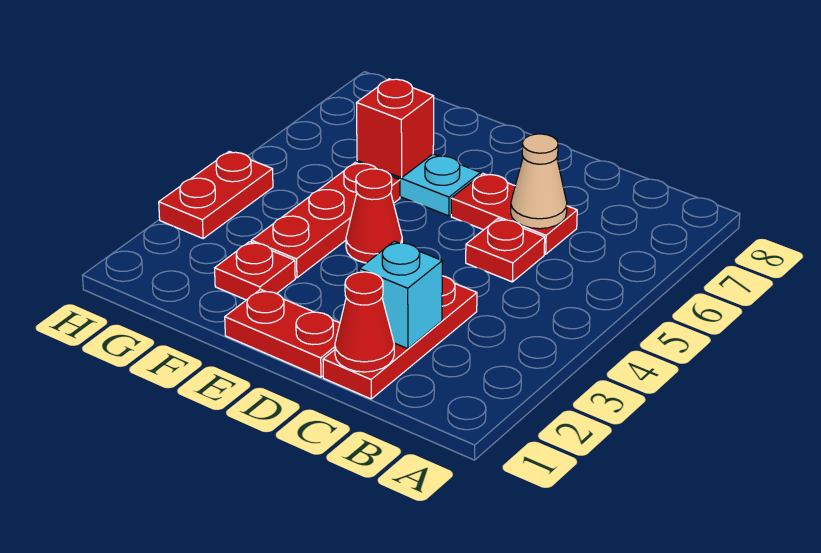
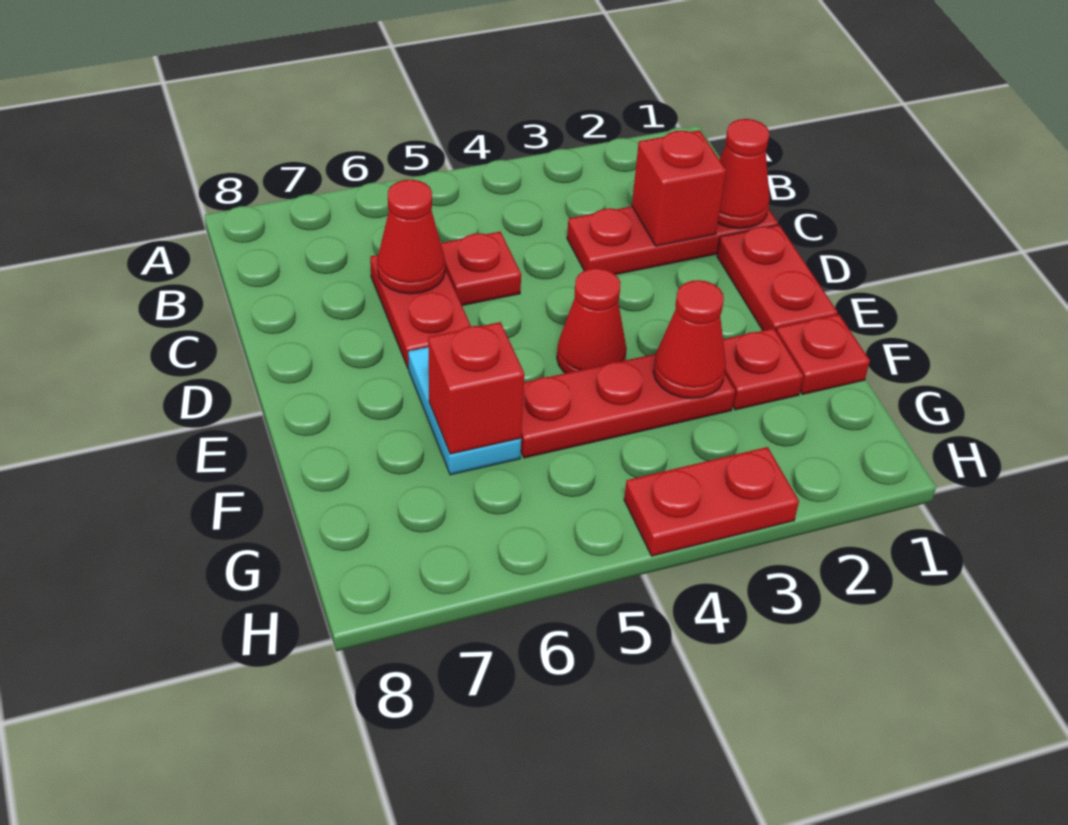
cyan brick C2 level 2 -> red brick C2 level 2
tan cone C6 level 2 -> red cone C6 level 2
none -> red plate F1 level 1
none -> red cone F3 level 2

